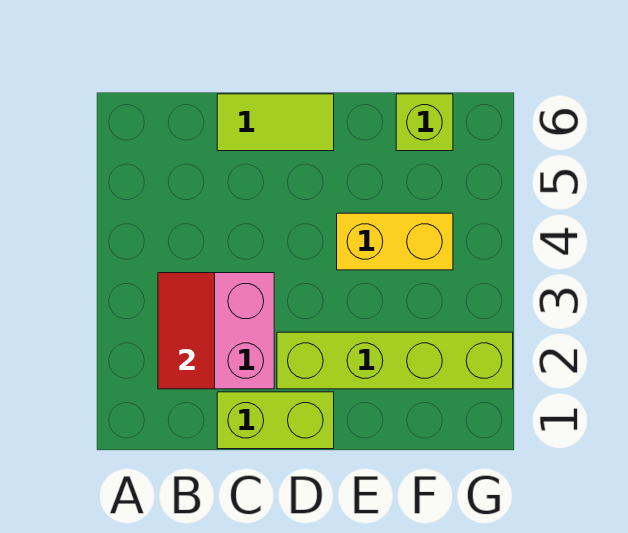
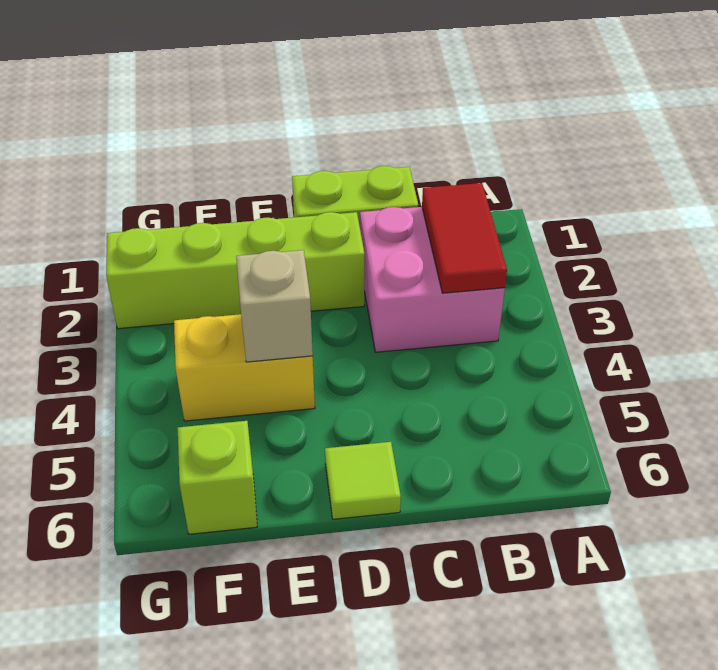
lime tile C6:D6 level 1 -> lime tile D6 level 1
none -> tan brick E4 level 2

